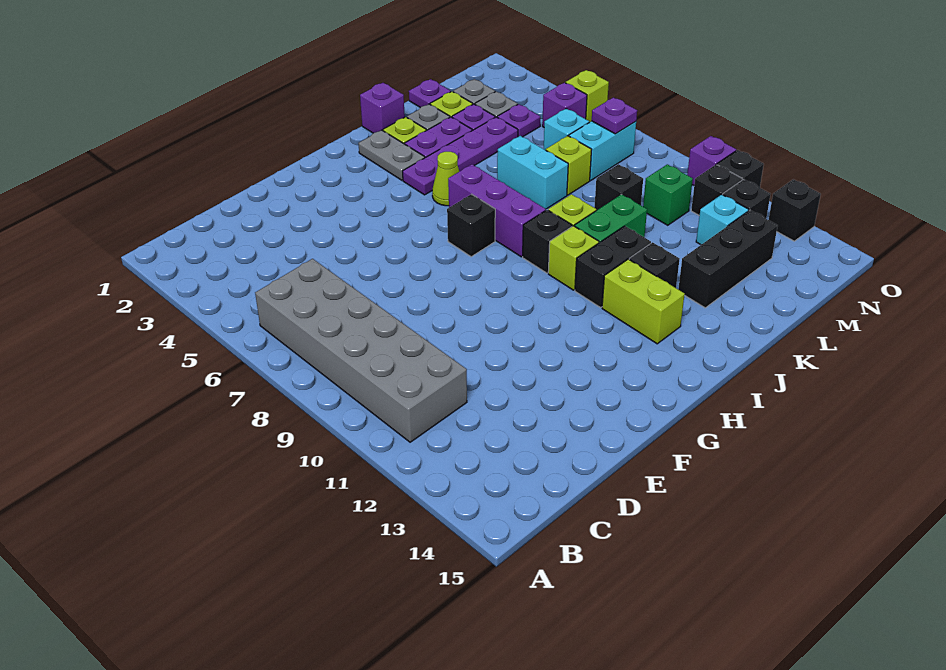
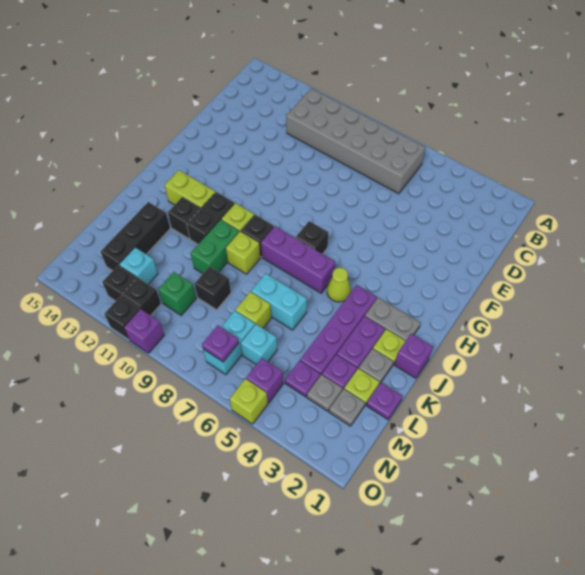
black brick O13 level 1 -> none

